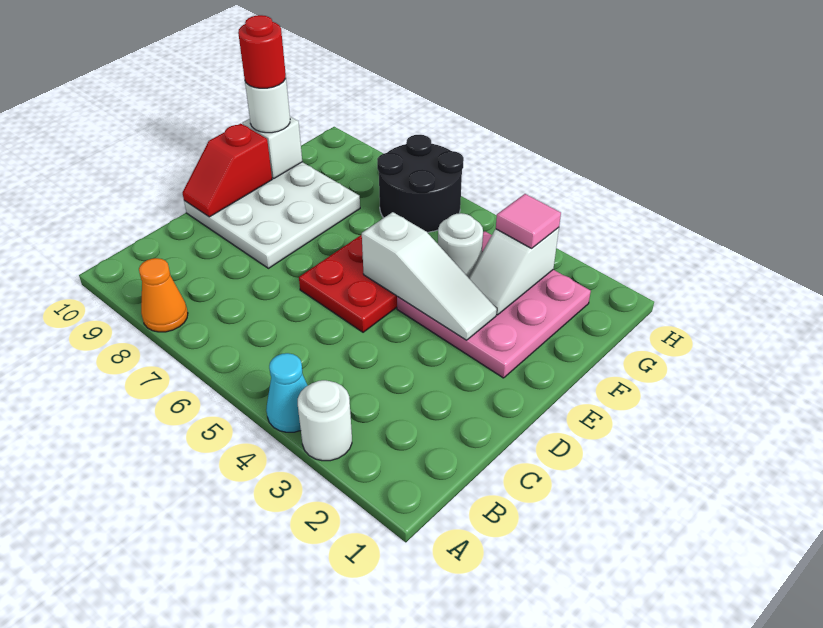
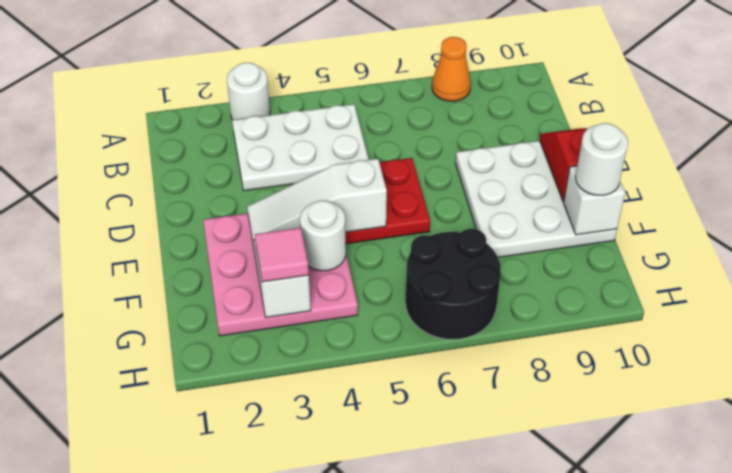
cyan cone A4 level 1 -> none
none -> white plate B3:C5 level 1
red round brick F10 level 4 -> none

